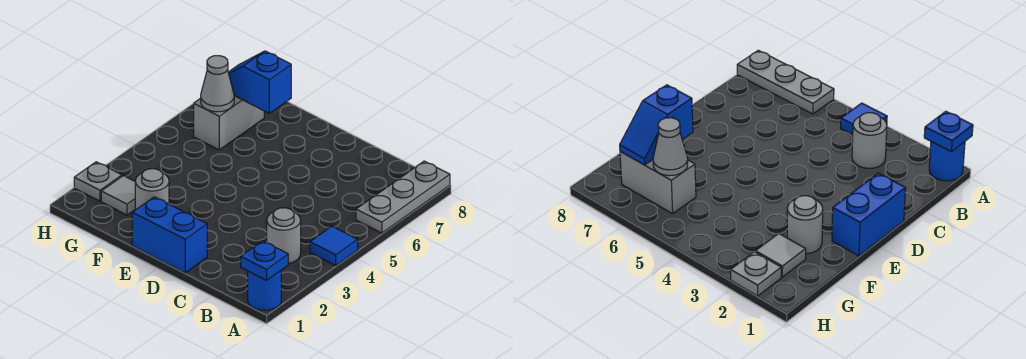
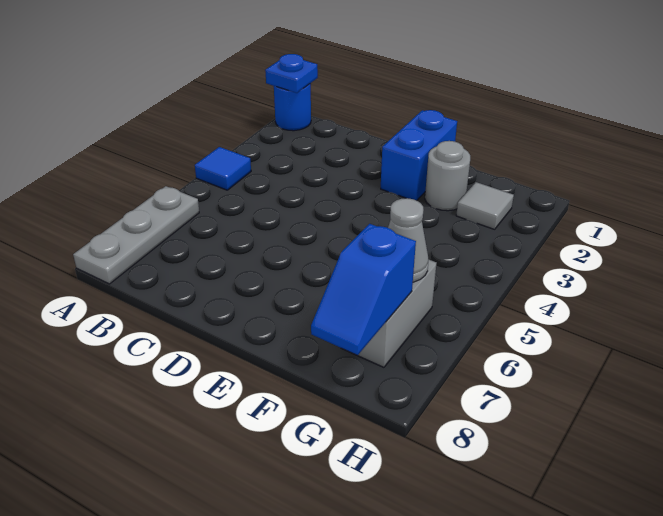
grey round brick B3 level 1 -> none
blue brick D1:E1 level 1 -> blue brick E1:E2 level 1
blue slope F7:G7 level 2 top F -> blue slope G7:G8 level 2 top 7
grey plate H2 level 1 -> none

